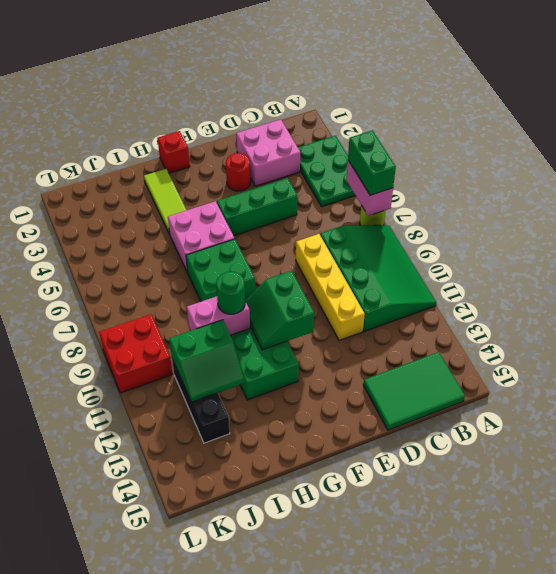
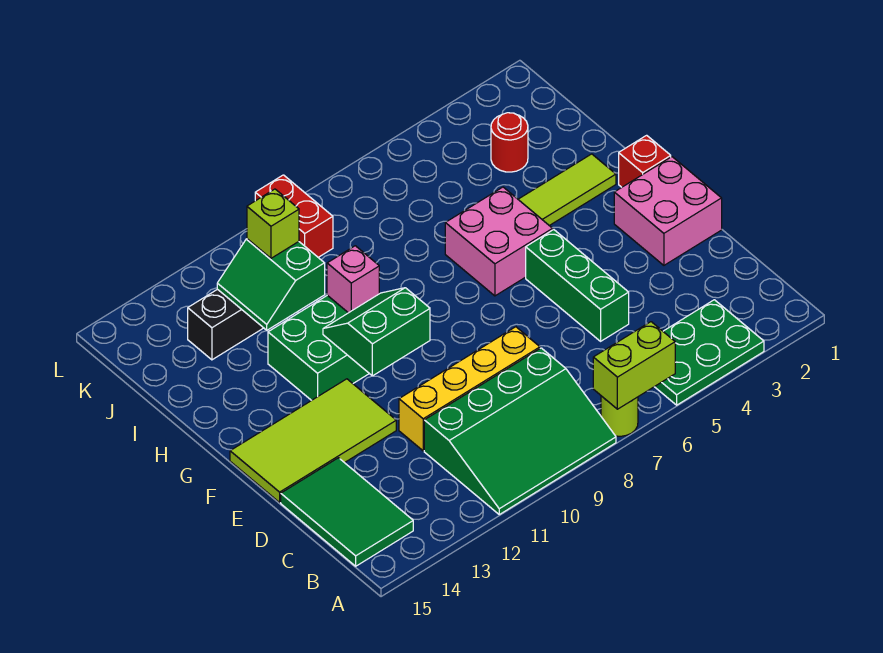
pink brick A6:A7 level 2 -> lime brick A6:A7 level 2
green brick A6:A7 level 3 -> none
pink brick C2:D3 level 1 -> pink brick E1:F2 level 1
red round brick E3 level 1 -> red round brick J3 level 1
none -> lime tile E12:F15 level 1
green brick G7:H8 level 1 -> none
pink brick H10:I10 level 2 -> pink brick H10 level 2
green round brick H10 level 3 -> none
none -> lime brick J11 level 3
red brick K9:L10 level 1 -> red brick K9:L9 level 1

